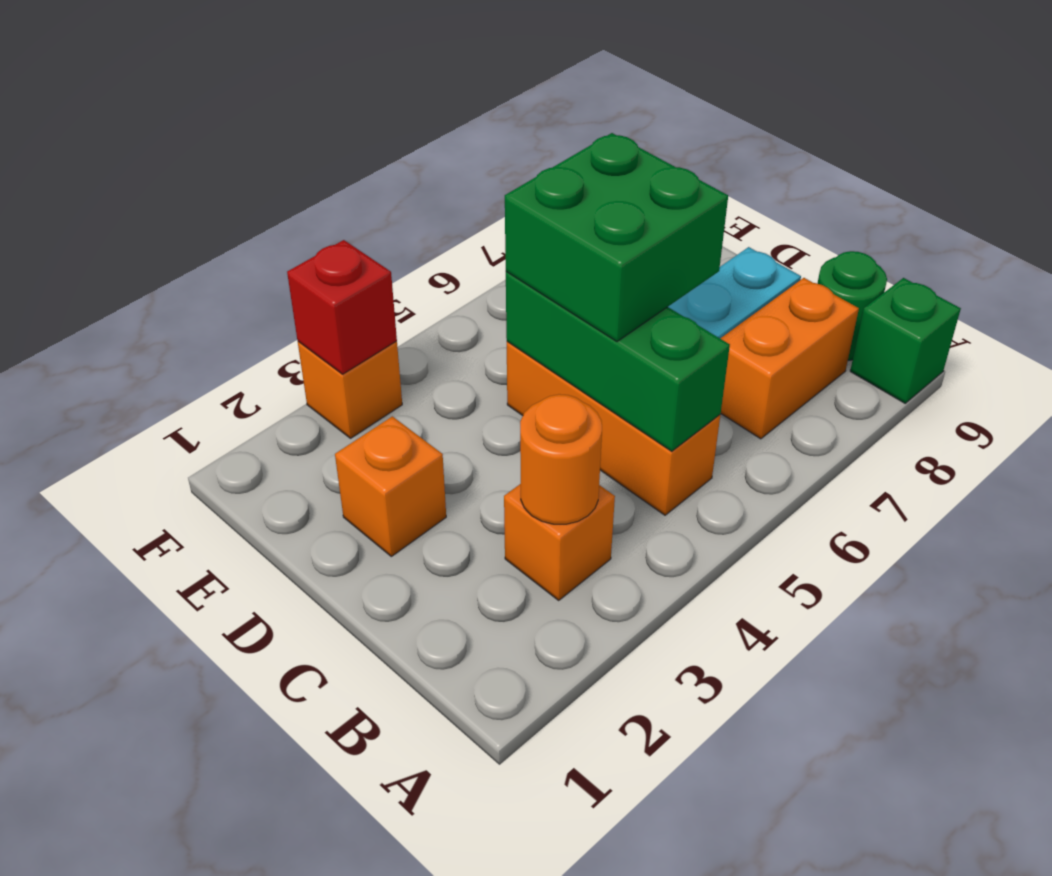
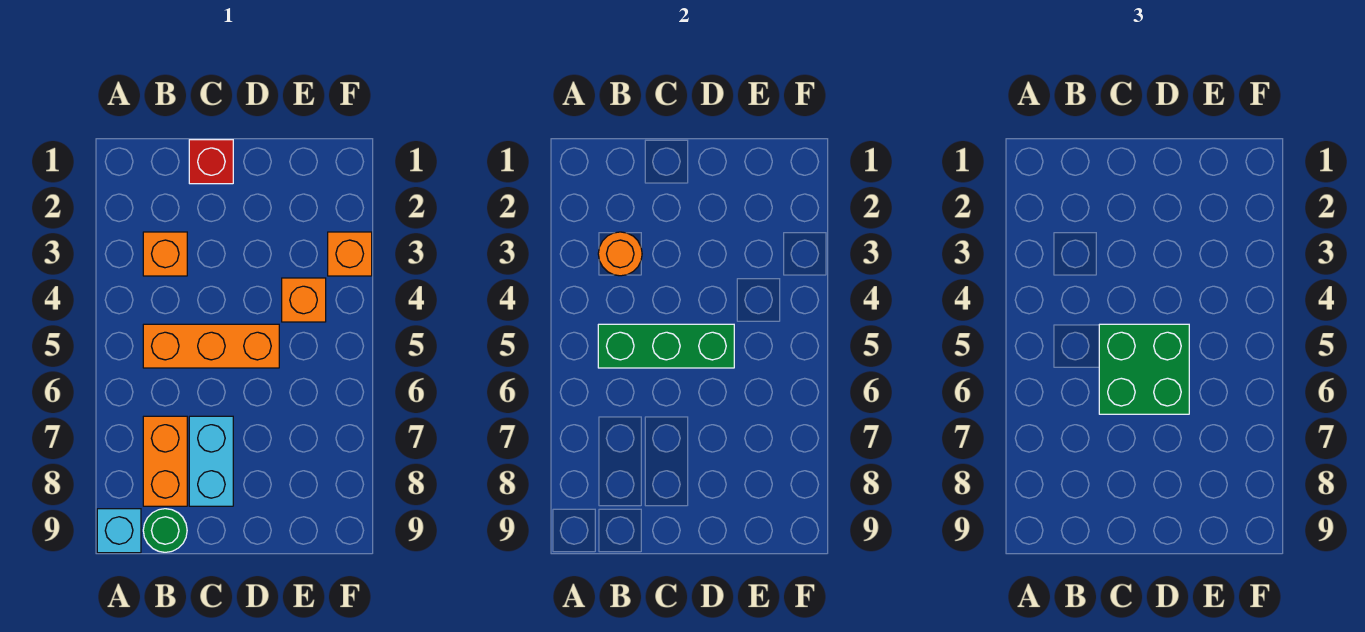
green brick A9 level 1 -> cyan brick A9 level 1
orange brick D2 level 1 -> orange brick E4 level 1
red brick F3 level 2 -> red brick C1 level 1

